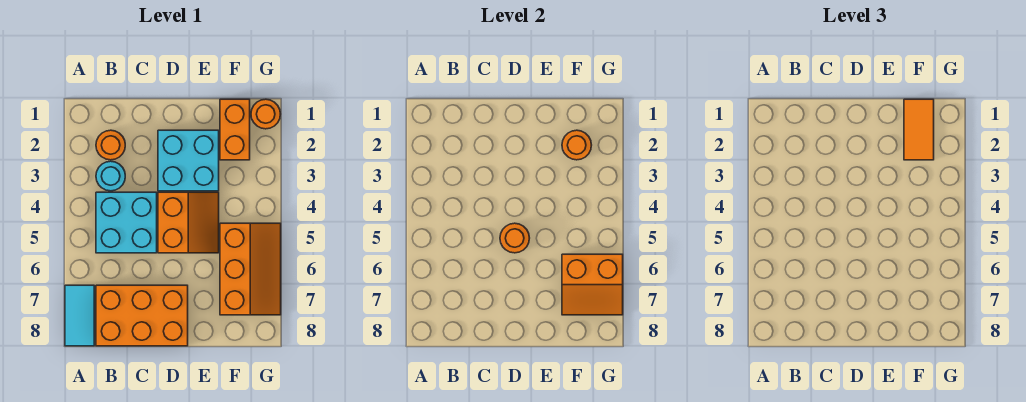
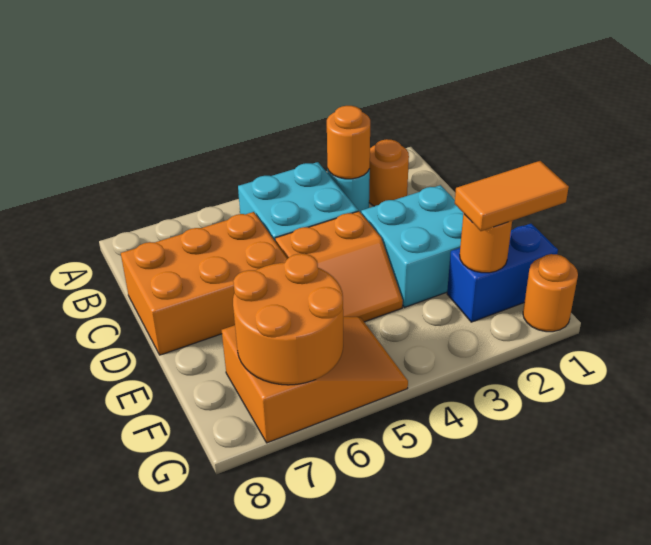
cyan tile A7:A8 level 1 -> none
orange brick B7:D8 level 1 -> orange brick C6:D8 level 1
orange round brick D5 level 2 -> orange round brick B3 level 2
orange brick F1:F2 level 1 -> blue brick F1:F2 level 1
orange slope F5:G7 level 1 top F -> orange slope F5:G7 level 1 top 7
orange slope F6:G7 level 2 top 6 -> orange round brick F6:G7 level 2

